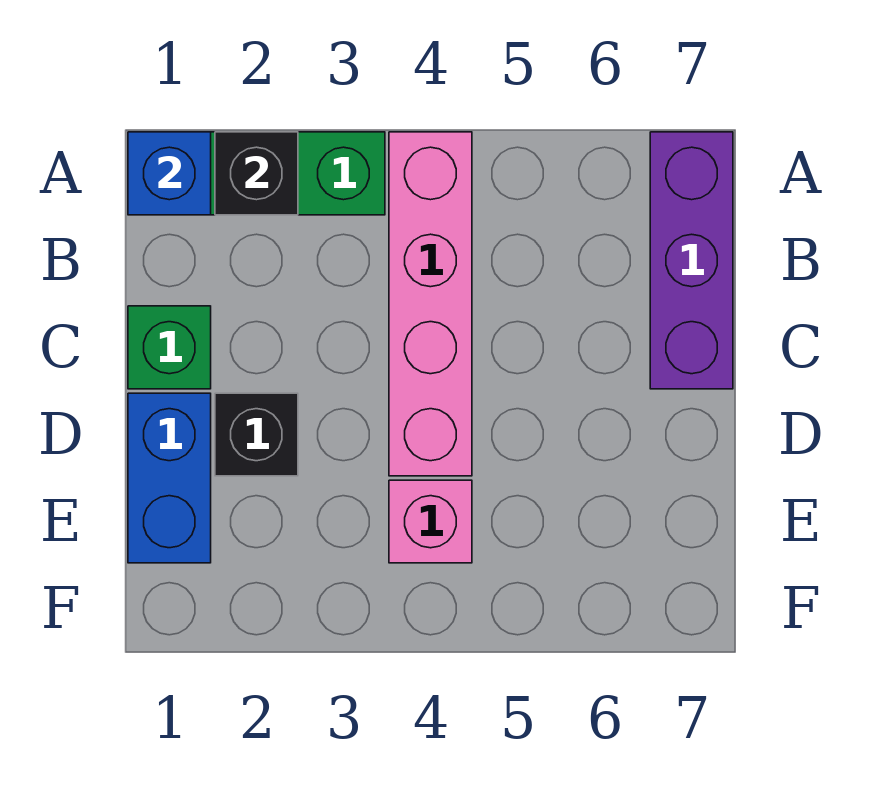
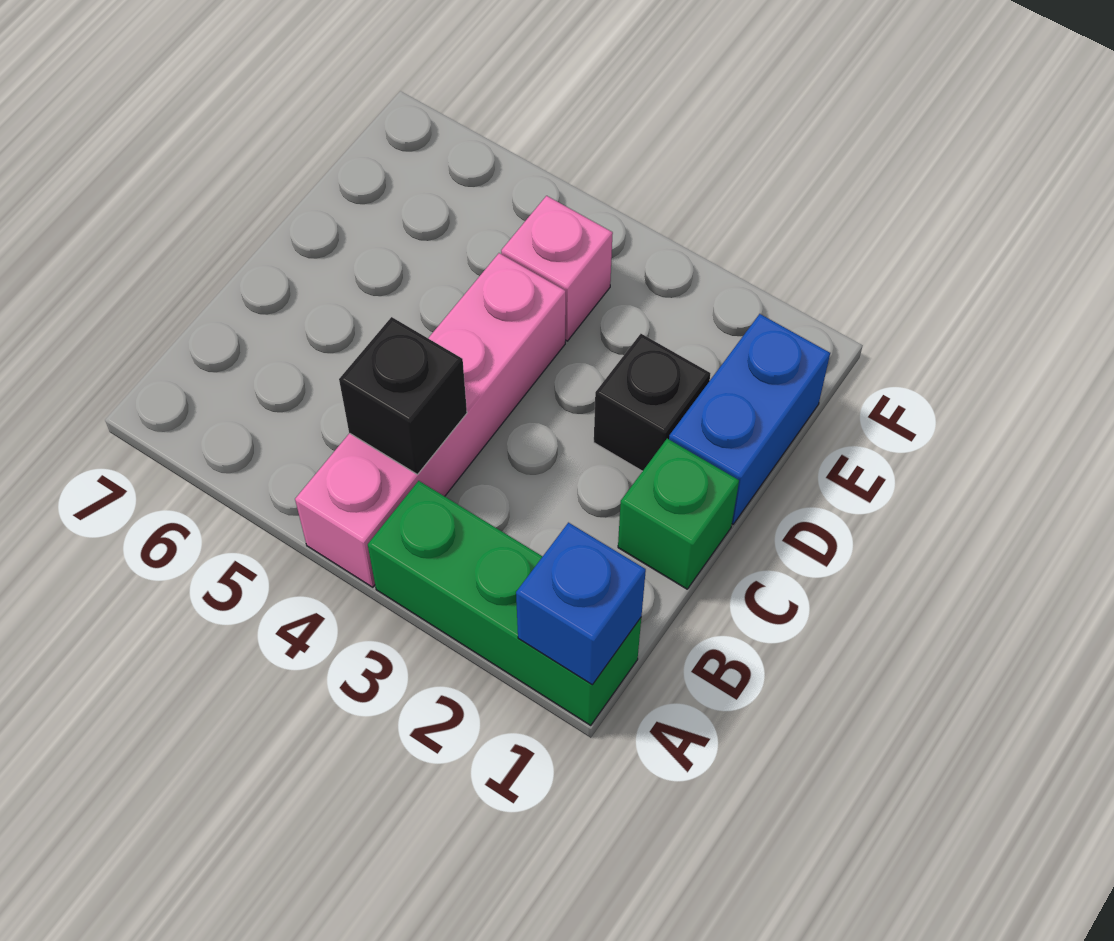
black brick A2 level 2 -> black brick B4 level 2
purple brick A7:C7 level 1 -> none

